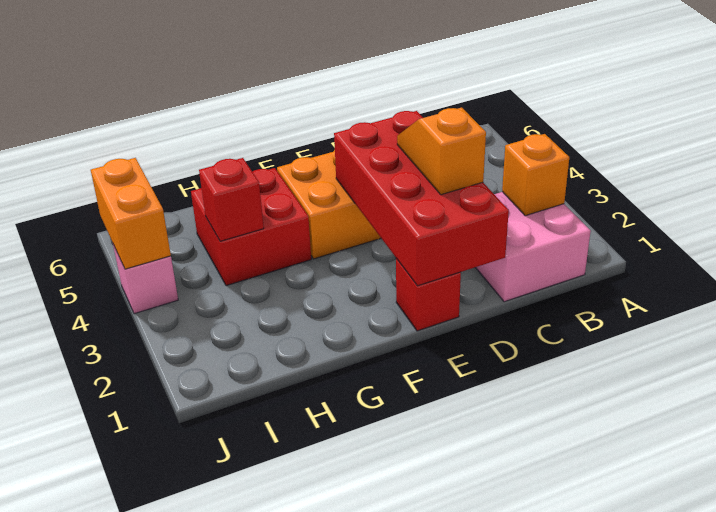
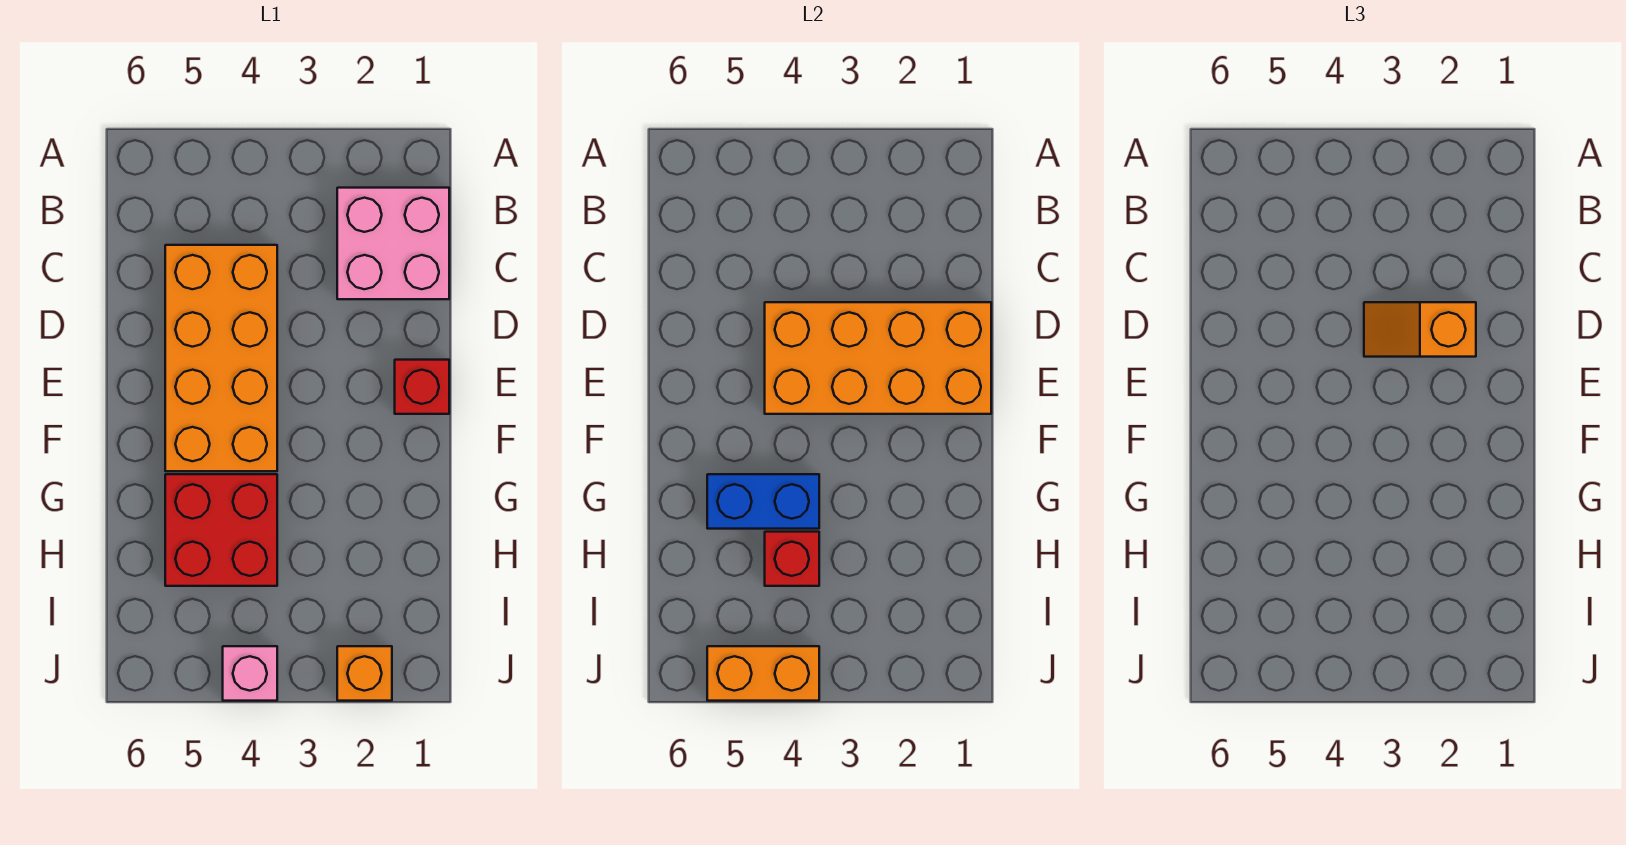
orange brick B2 level 2 -> orange brick J2 level 1
red brick D1:E4 level 2 -> orange brick D1:E4 level 2
none -> blue brick G4:G5 level 2

